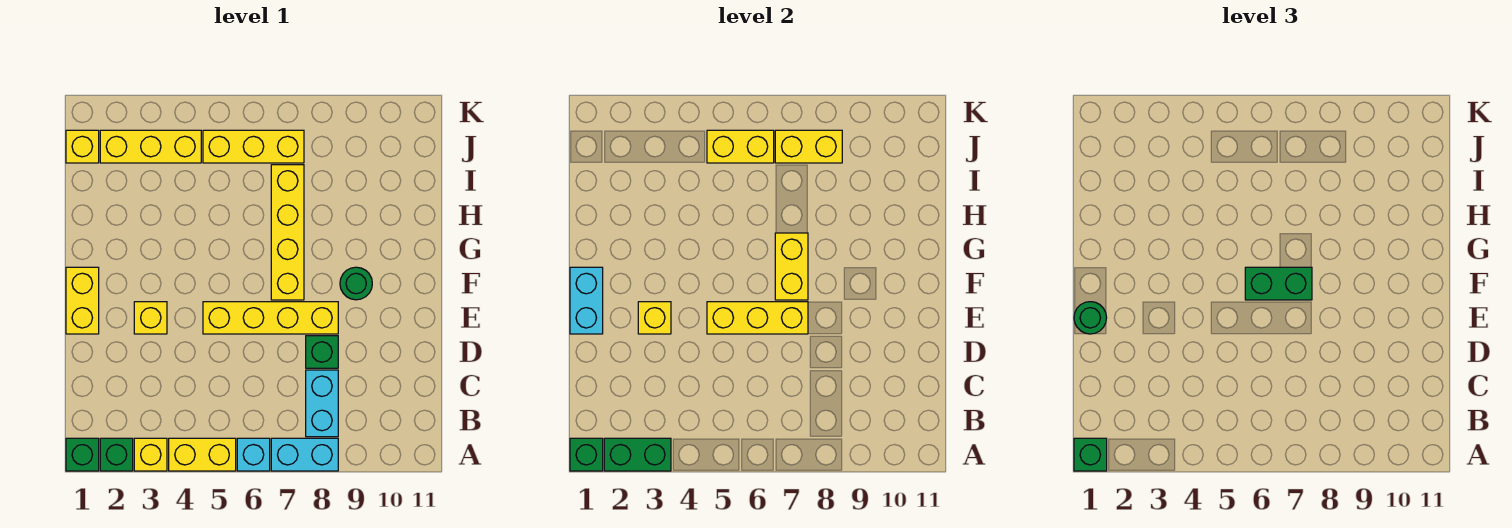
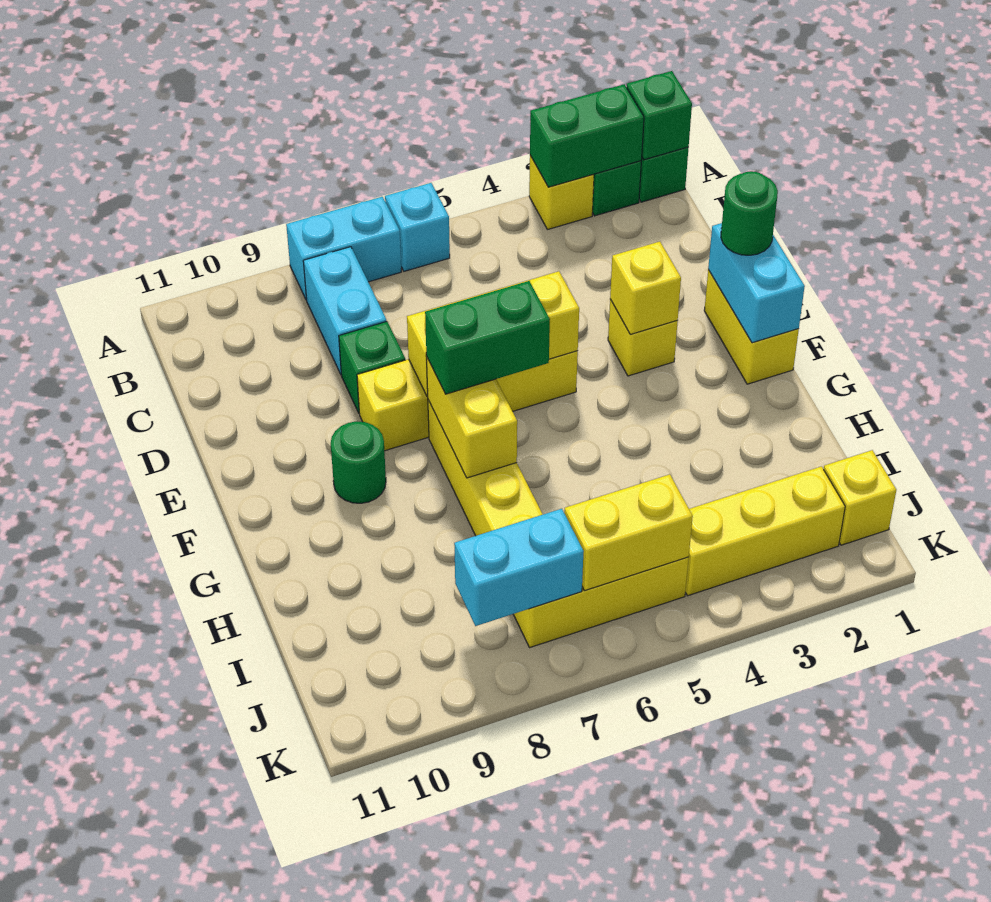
green brick A1 level 3 -> none
yellow brick A4:A5 level 1 -> none
yellow brick J7:J8 level 2 -> cyan brick J7:J8 level 2

